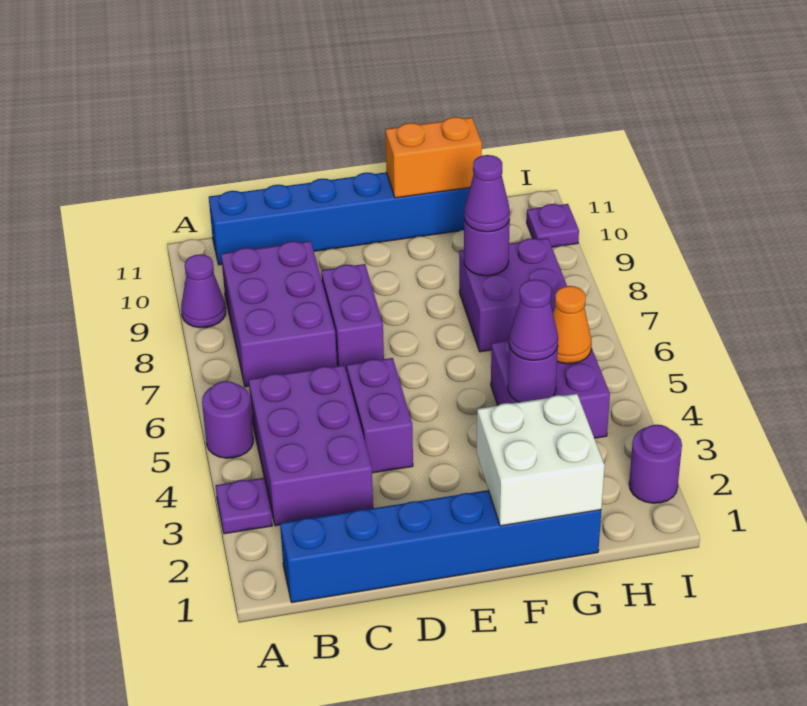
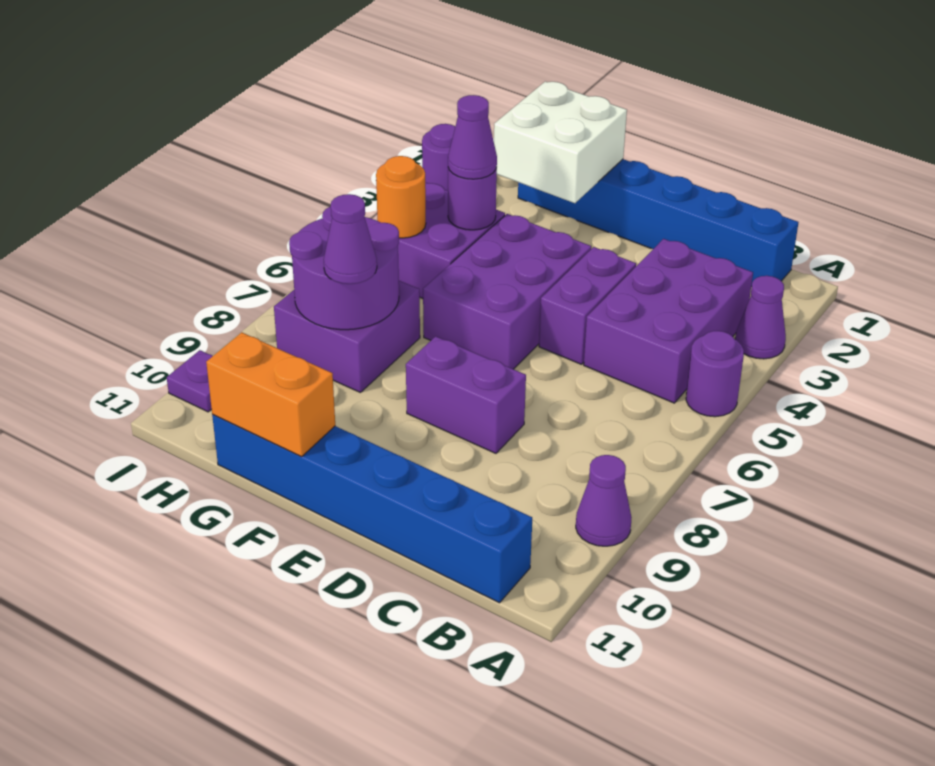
purple plate A3 level 1 -> purple cone A3 level 1
purple brick B7:C9 level 1 -> purple brick E4:F6 level 1
purple brick D7:D8 level 1 -> purple brick D8:E8 level 1
purple round brick G8 level 2 -> purple round brick G7:H8 level 2
orange cone H5 level 2 -> orange round brick H5 level 2

